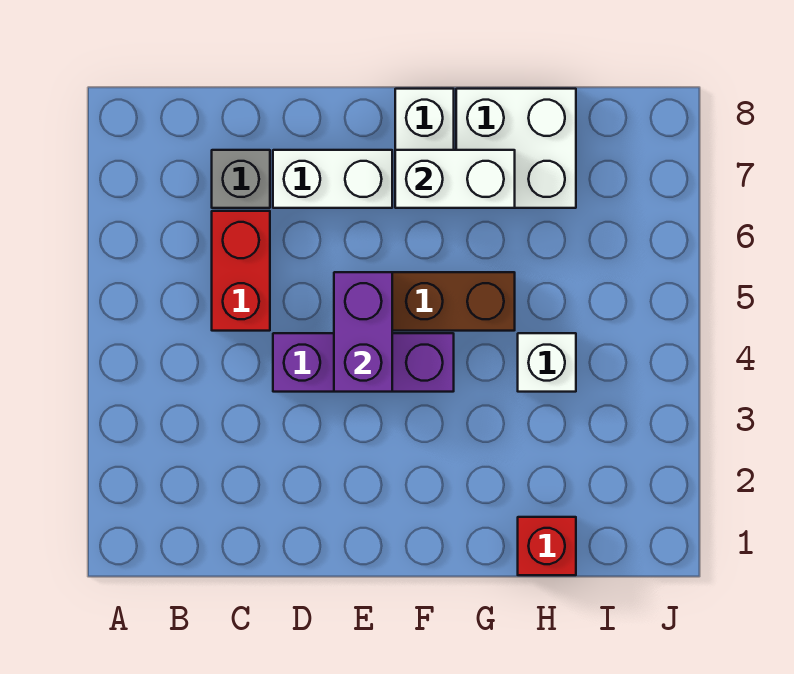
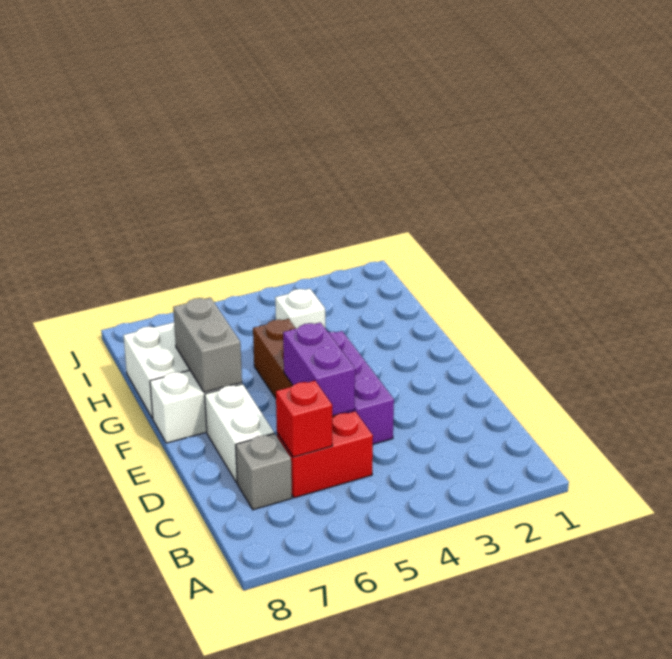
purple brick E4:E5 level 2 -> purple brick D5:E5 level 2
white brick F7:G7 level 2 -> grey brick F7:G7 level 2
red brick H1 level 1 -> red brick C6 level 2

